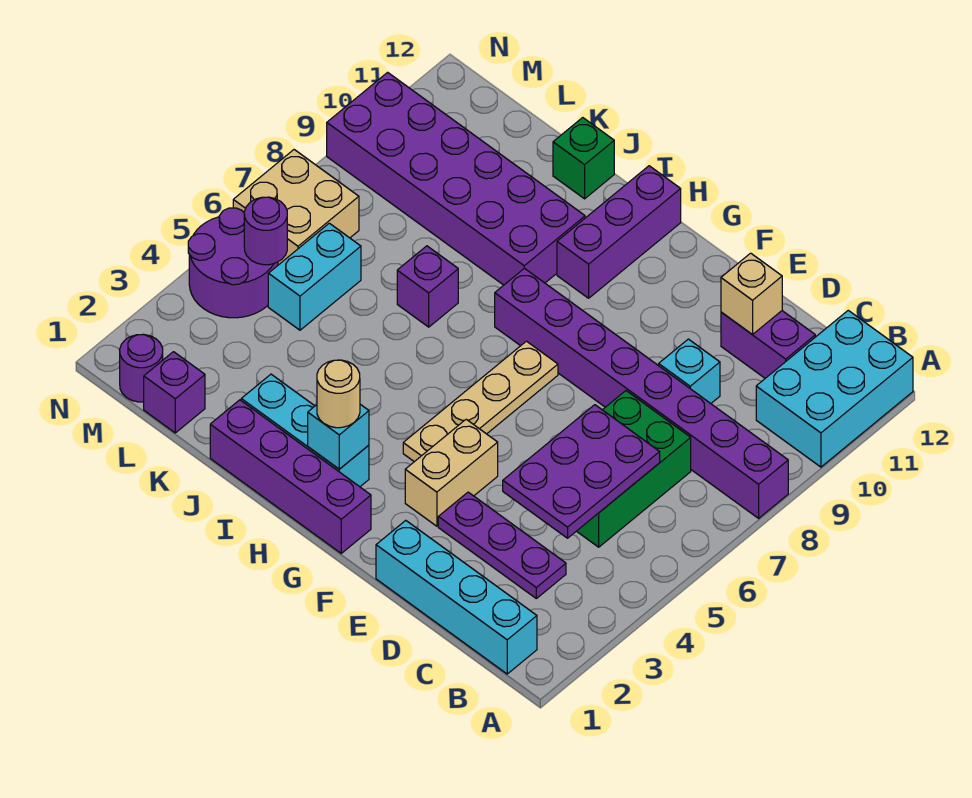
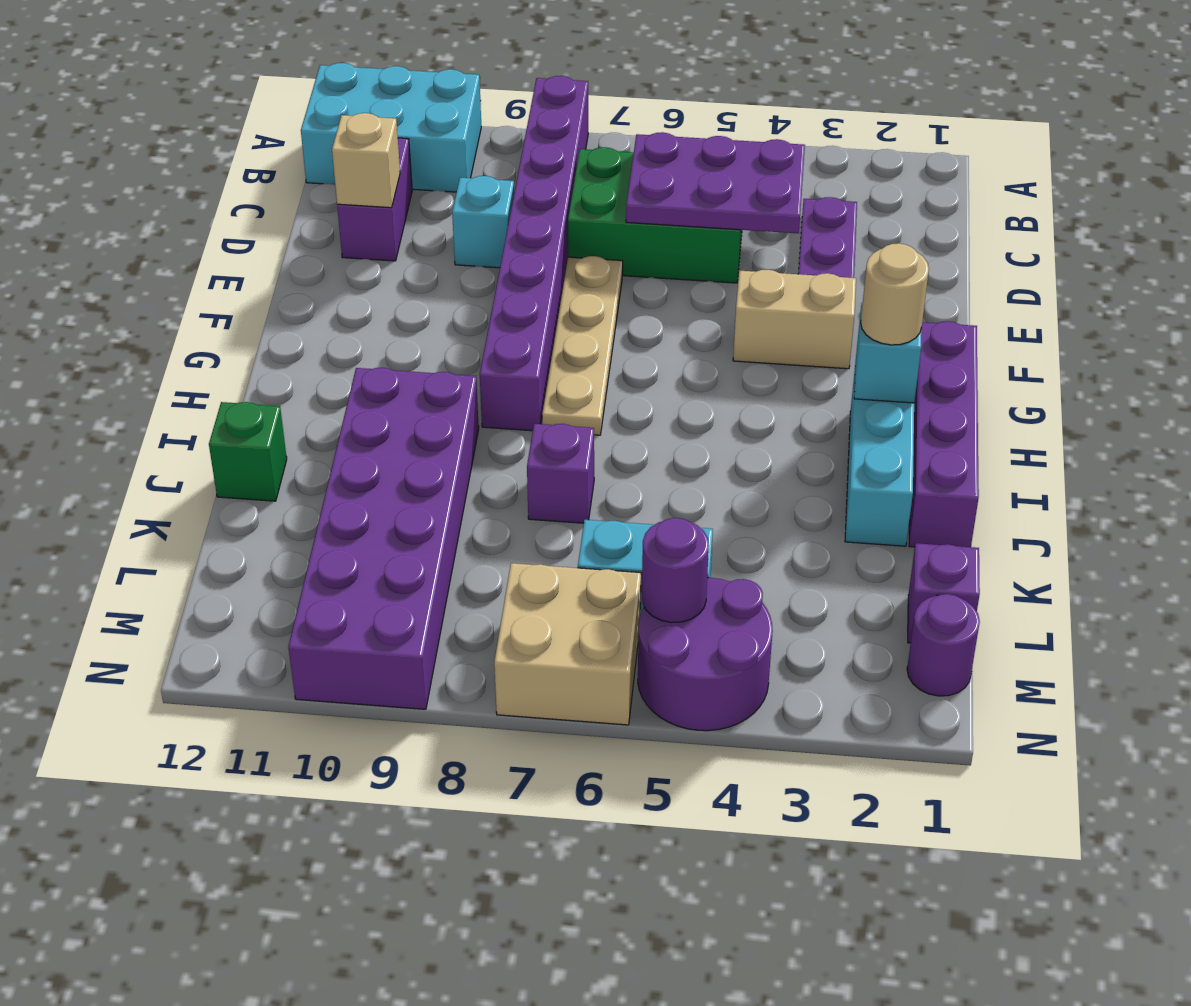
cyan brick B1:E1 level 1 -> none
tan plate G4:G7 level 1 -> tan plate E7:H7 level 1
purple brick H10:H12 level 1 -> none

